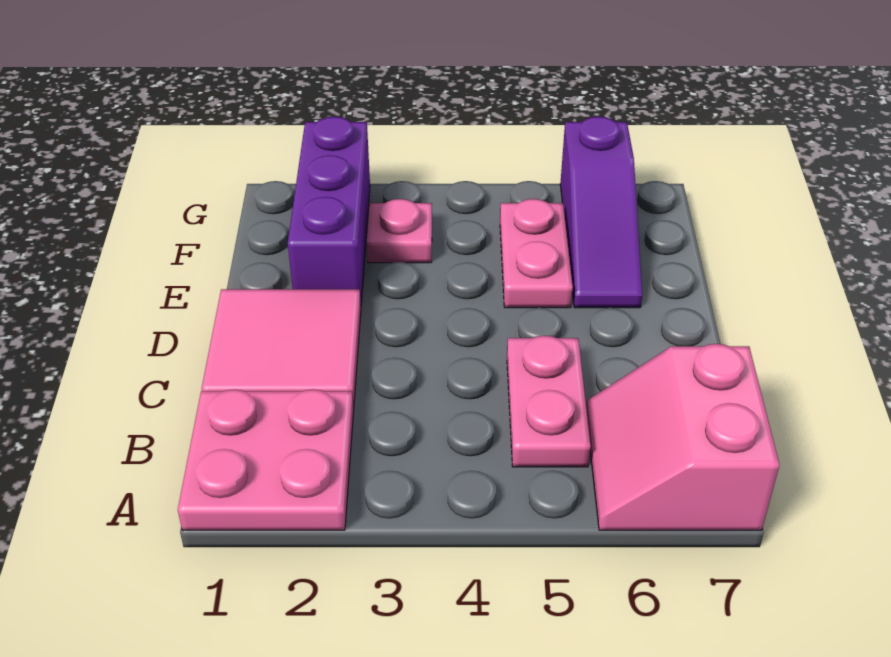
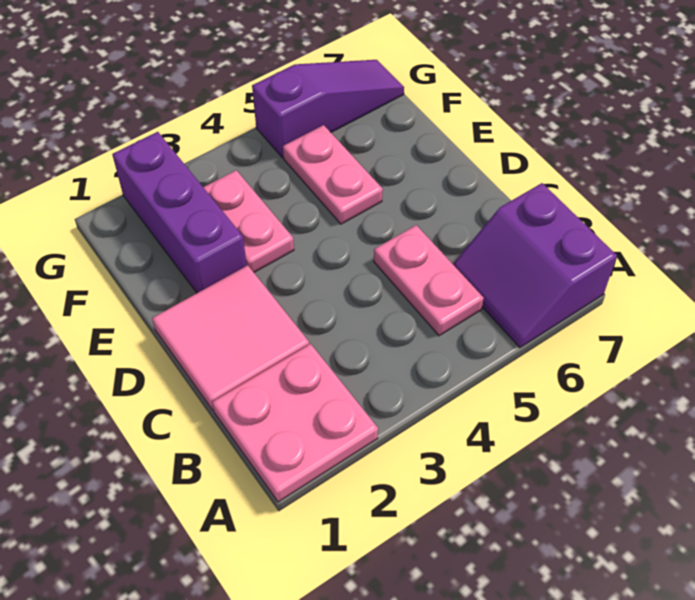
pink slope A6:B7 level 1 top 7 -> purple slope A6:B7 level 1 top 7
purple slope E6:G6 level 1 top G -> purple slope G5:G7 level 1 top 5
pink plate F3 level 1 -> pink plate E3:F3 level 1

